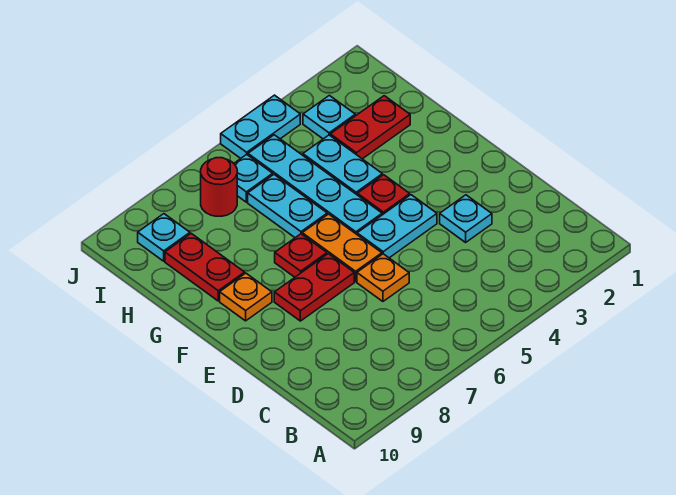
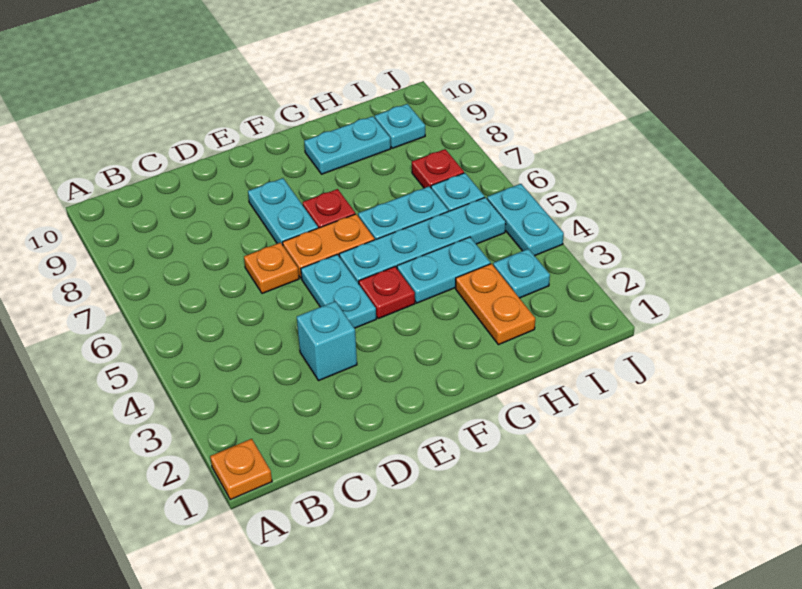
cyan plate D3 level 1 -> cyan brick D3 level 1
red plate E7:E8 level 1 -> cyan plate E7:E8 level 1
orange plate F9 level 1 -> orange plate A1 level 1
red plate G9:H9 level 1 -> cyan plate G9:H9 level 1
red plate H2:H3 level 1 -> orange plate H2:H3 level 1
red round brick I7 level 1 -> red plate I7 level 1

